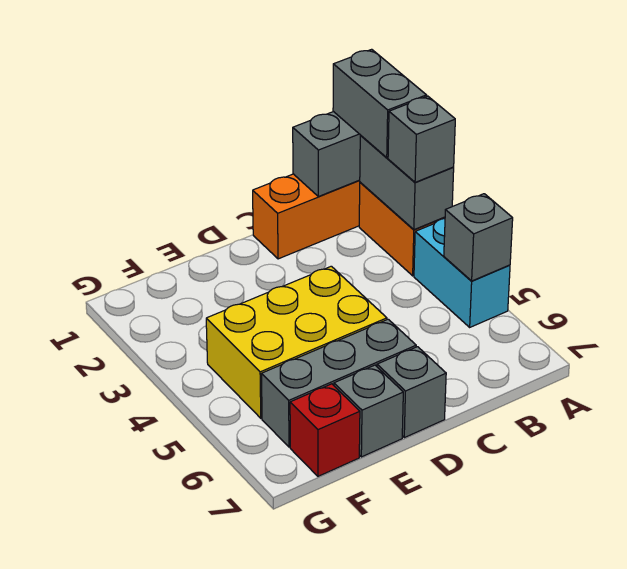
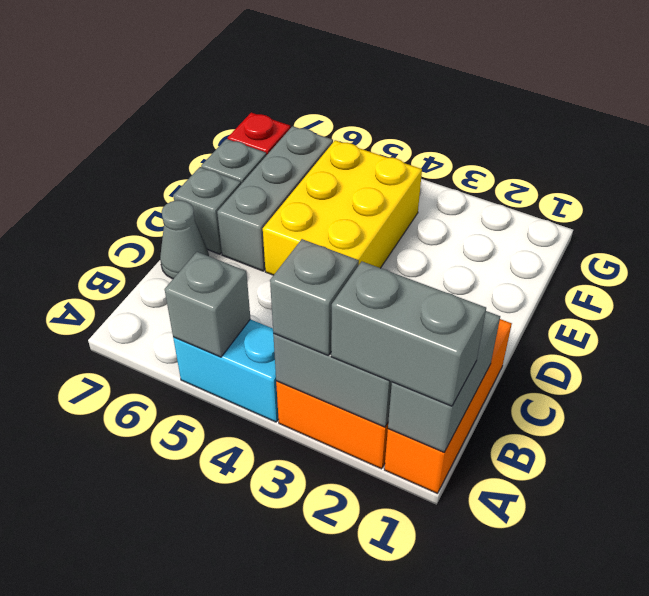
none -> grey cone C7 level 1

